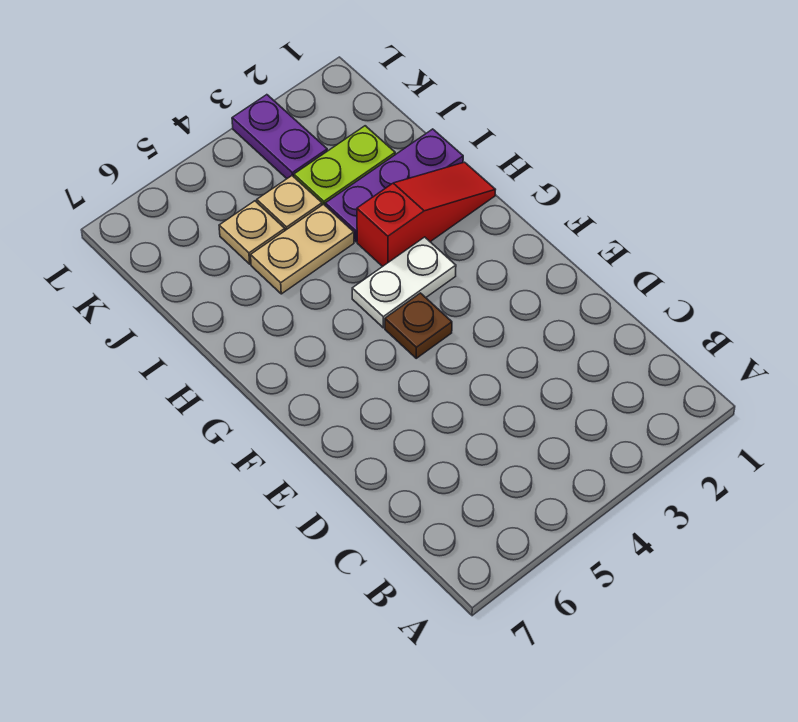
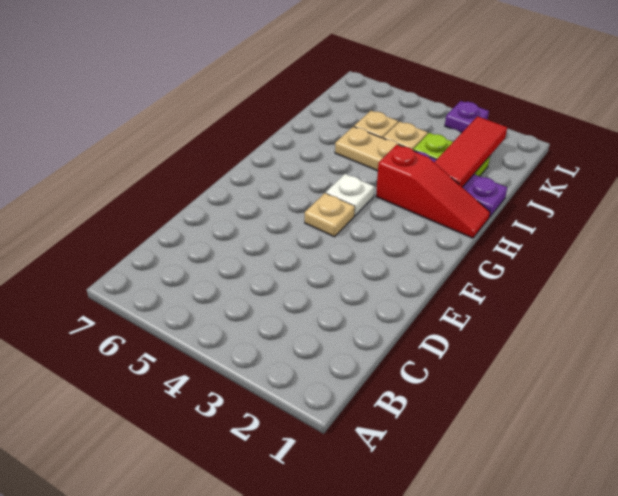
brown plate F4 level 1 -> tan plate F4 level 1
white plate G3:G4 level 1 -> white plate G4 level 1
none -> red tile I2:K2 level 2
purple plate K3:L3 level 1 -> purple plate L3 level 1

